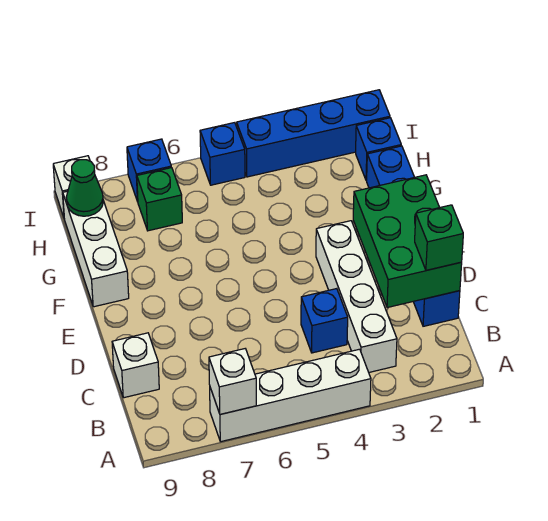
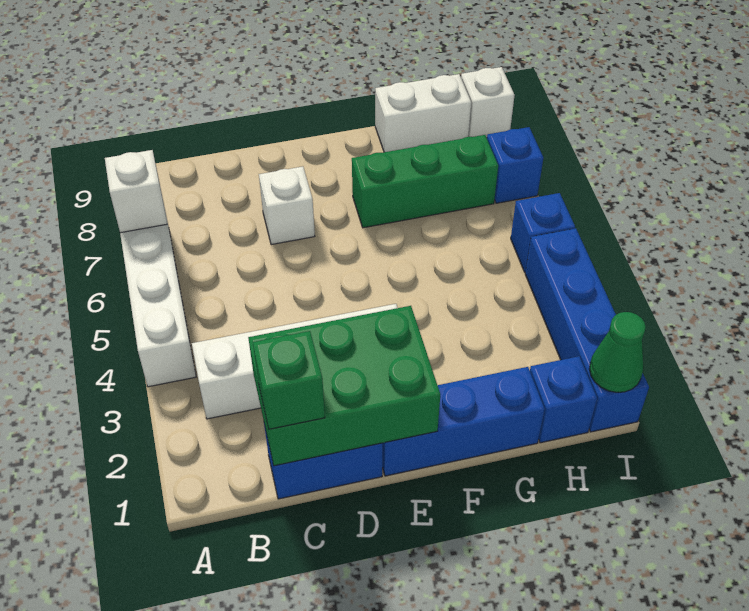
blue brick C4 level 1 -> none
white brick C9 level 1 -> white brick D7 level 1
white brick F9:H9 level 1 -> white brick G9:H9 level 1
green brick H7 level 1 -> green brick F7:H7 level 1
green cone H9 level 2 -> green cone I1 level 2

